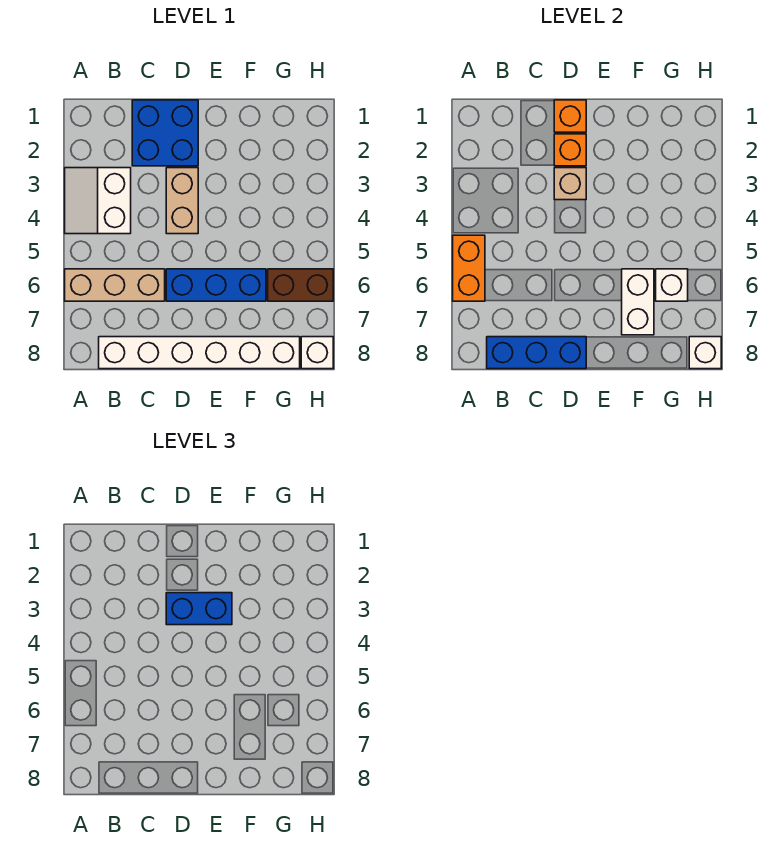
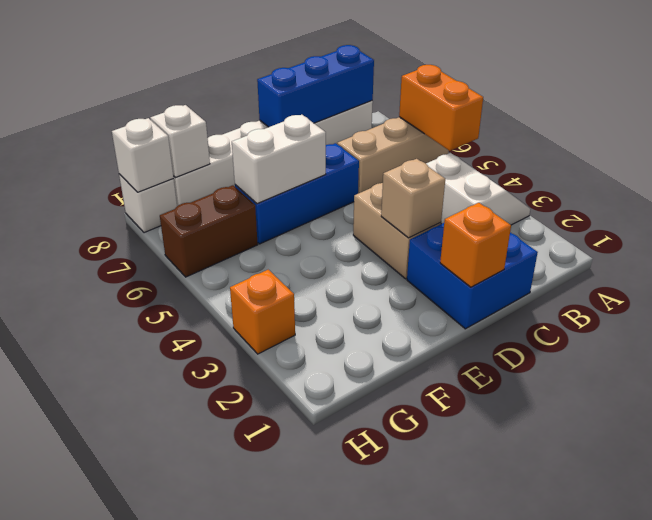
orange brick D2 level 2 -> orange brick H3 level 1
blue brick D3:E3 level 3 -> none
white brick F6:F7 level 2 -> white brick E6:F6 level 2
white brick G6 level 2 -> white brick G8 level 2

